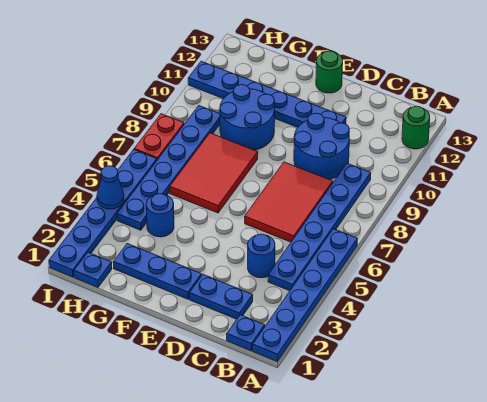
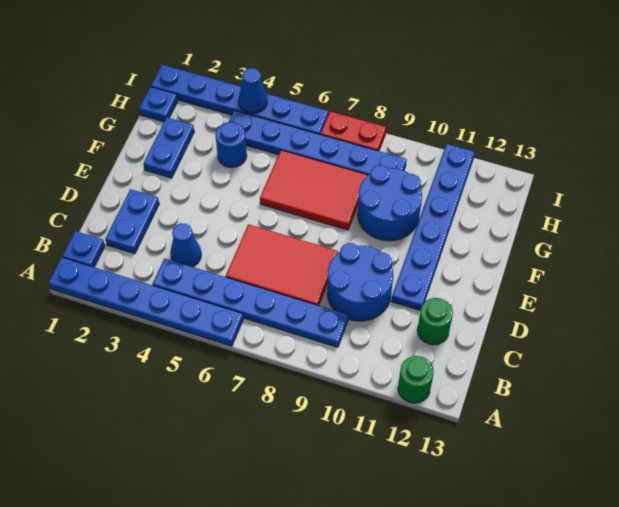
blue round brick C4 level 1 -> blue cone C4 level 1
blue plate E2:G2 level 1 -> blue plate F2:G2 level 1
green round brick E13 level 1 -> green round brick C12 level 1

